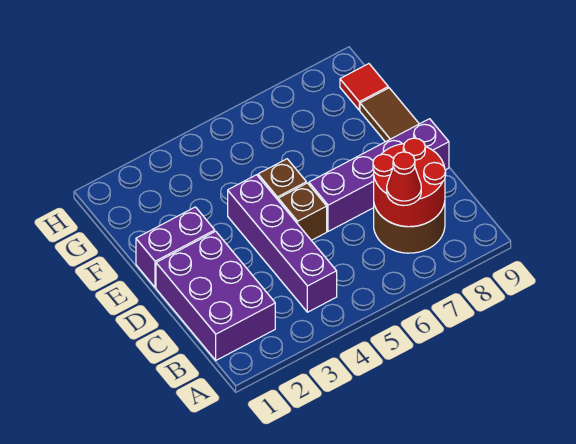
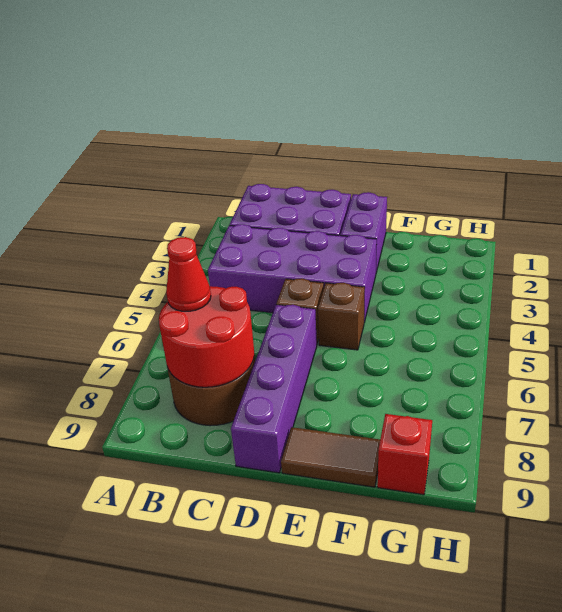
purple brick B4:E4 level 1 -> purple brick B3:E4 level 1
red tile G9 level 1 -> red brick G9 level 1

